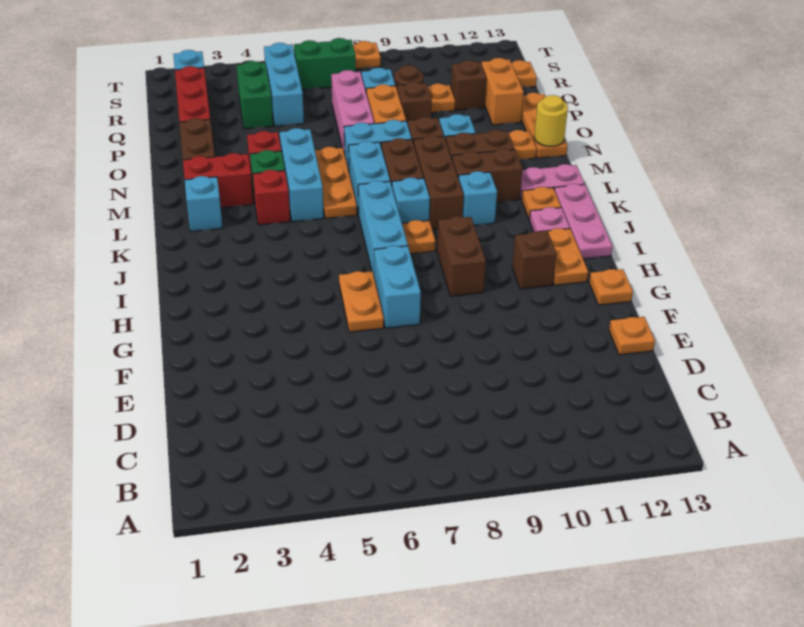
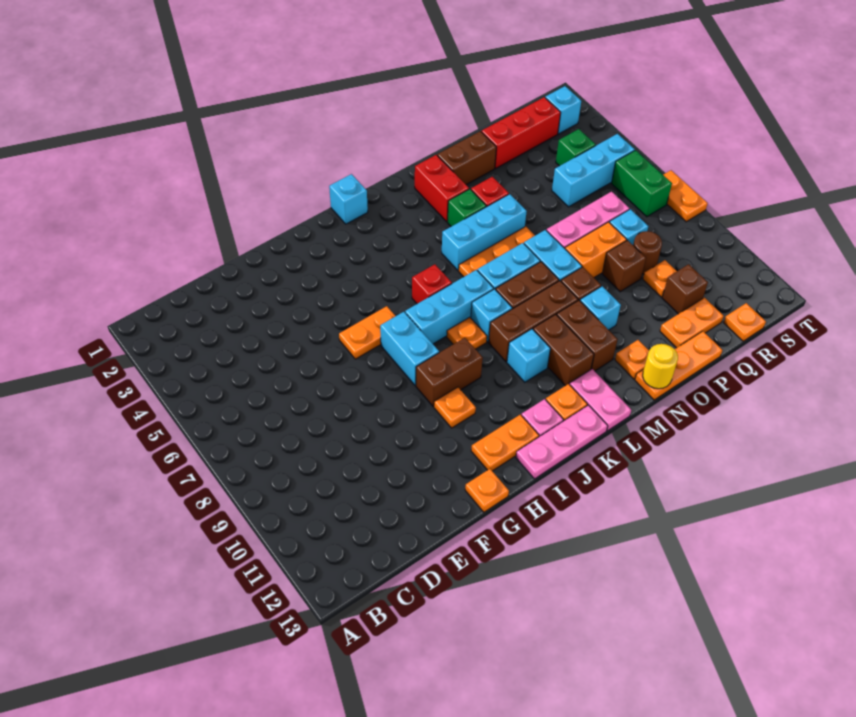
orange plate E13 level 1 -> orange plate H10 level 1
cyan brick G7:H7 level 1 -> cyan brick H7:H8 level 1
brown brick H11 level 1 -> none
cyan brick L2 level 1 -> cyan brick J1 level 1
red brick L4 level 1 -> red brick J6 level 1
orange brick P12:Q12 level 1 -> orange plate P12:Q12 level 1
green brick Q4:R4 level 1 -> green brick R4 level 1

